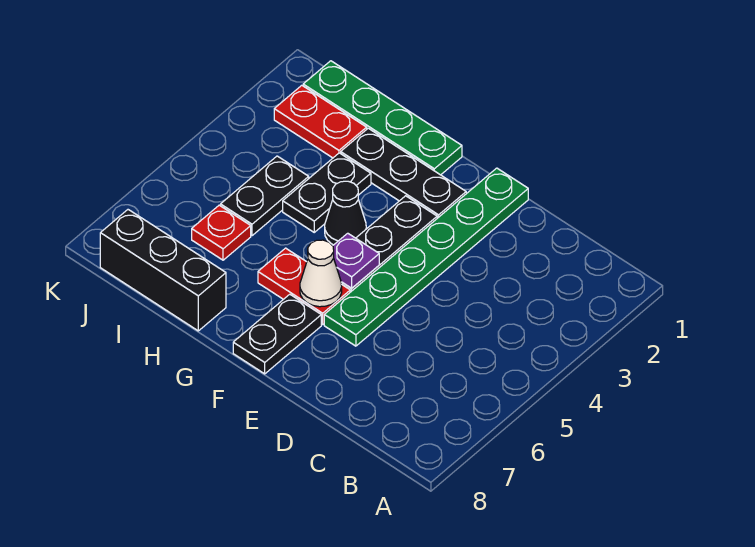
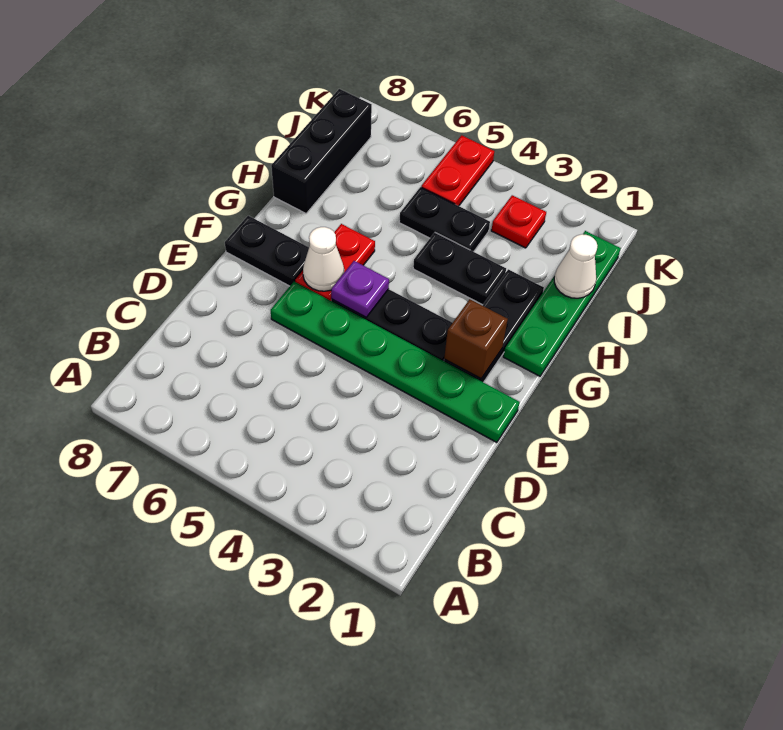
none -> brown brick F2 level 2
black cone G4 level 1 -> none
none -> white cone I1 level 2
red plate I2:J2 level 1 -> red plate J5:K5 level 1
red plate I6 level 1 -> red plate J3 level 1

